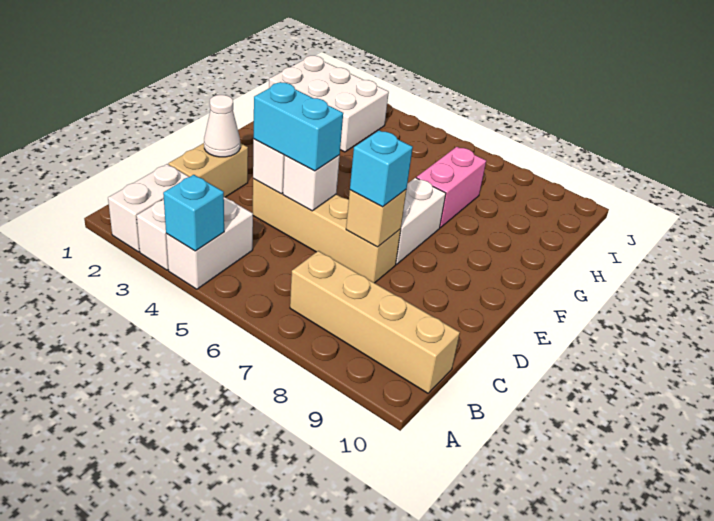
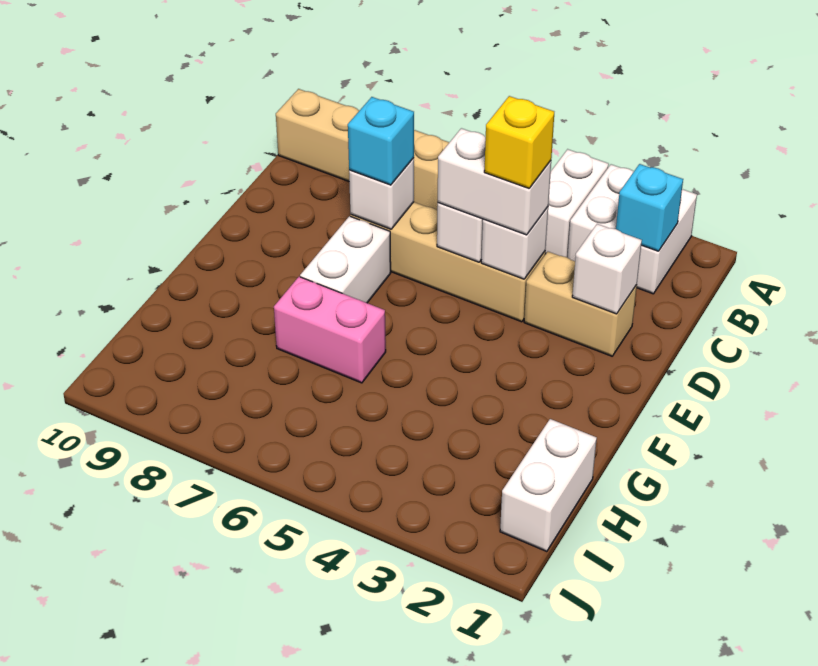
cyan brick A4 level 2 -> cyan brick B2 level 2
tan brick C2:D2 level 1 -> tan brick D2:D3 level 1
white cone D2 level 2 -> white brick D2 level 2
cyan brick D4:D5 level 3 -> white brick D4:D5 level 3
none -> yellow brick D4 level 4
tan brick D7 level 2 -> white brick D7 level 2
pink brick G7:H7 level 1 -> pink brick G6:G7 level 1
white brick H1:I3 level 1 -> white brick H1:I1 level 1

